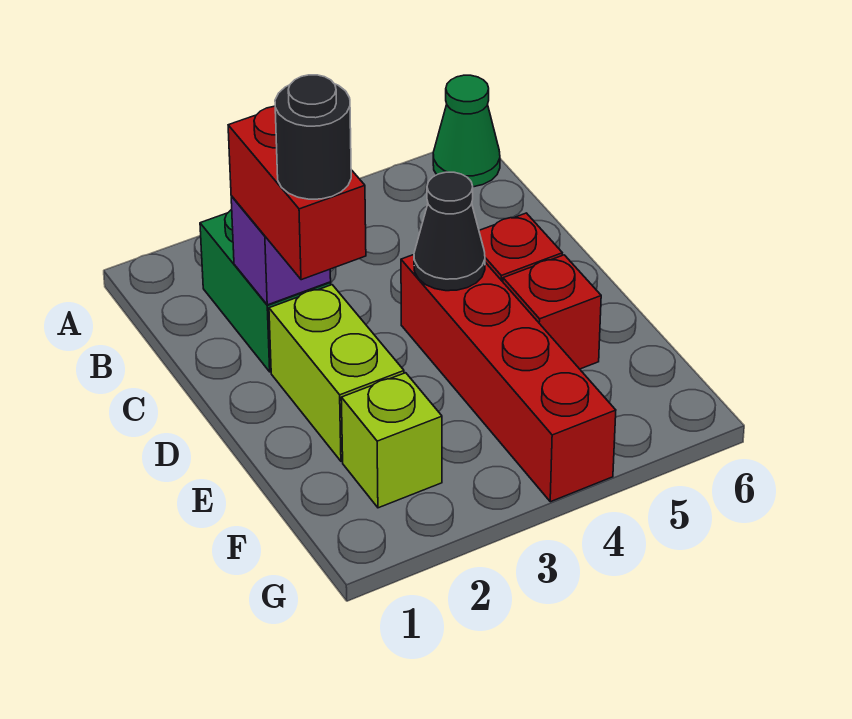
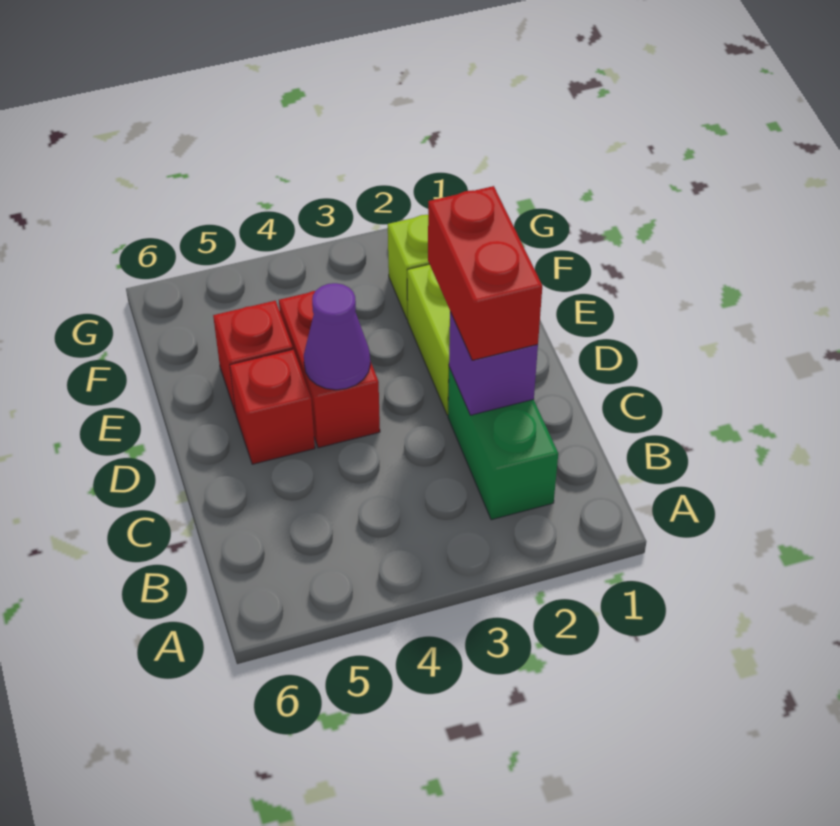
green cone A6 level 1 -> none
black round brick D2 level 4 -> none
red brick D4:G4 level 1 -> red brick D4:E4 level 1
black cone D4 level 2 -> purple cone D4 level 2

